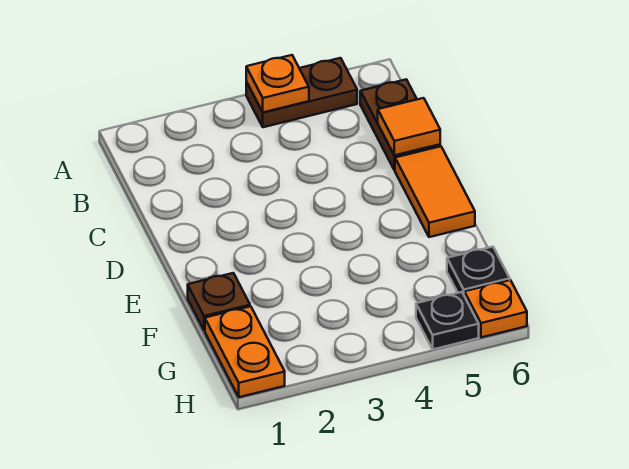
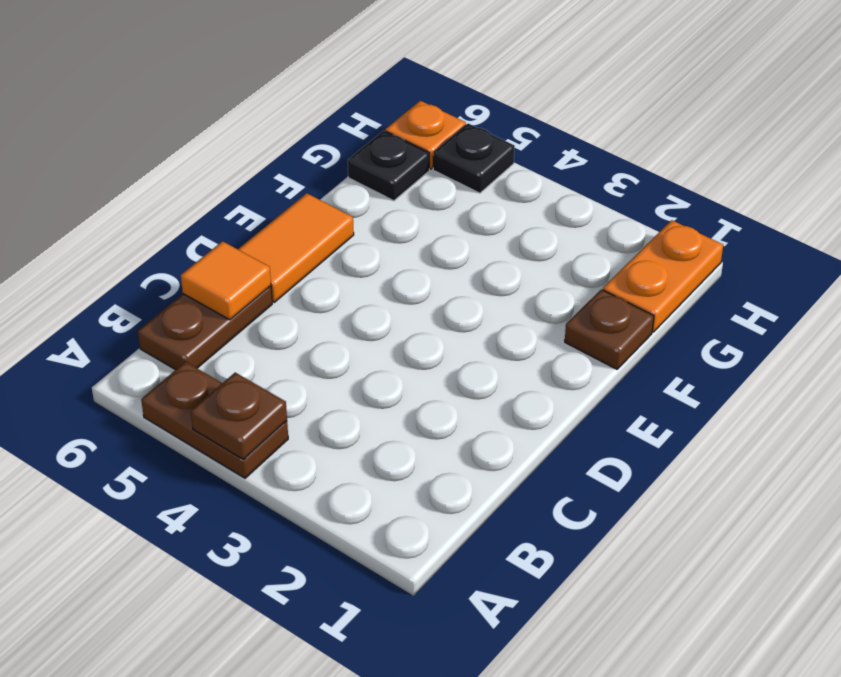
orange plate A4 level 2 -> brown plate A4 level 2

